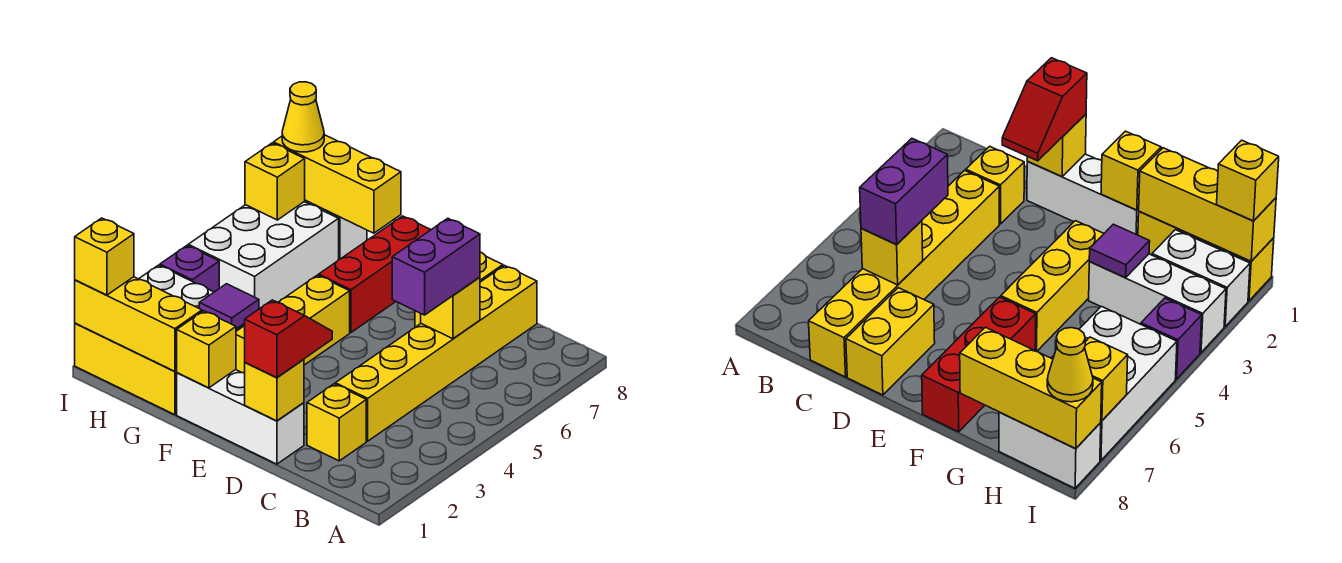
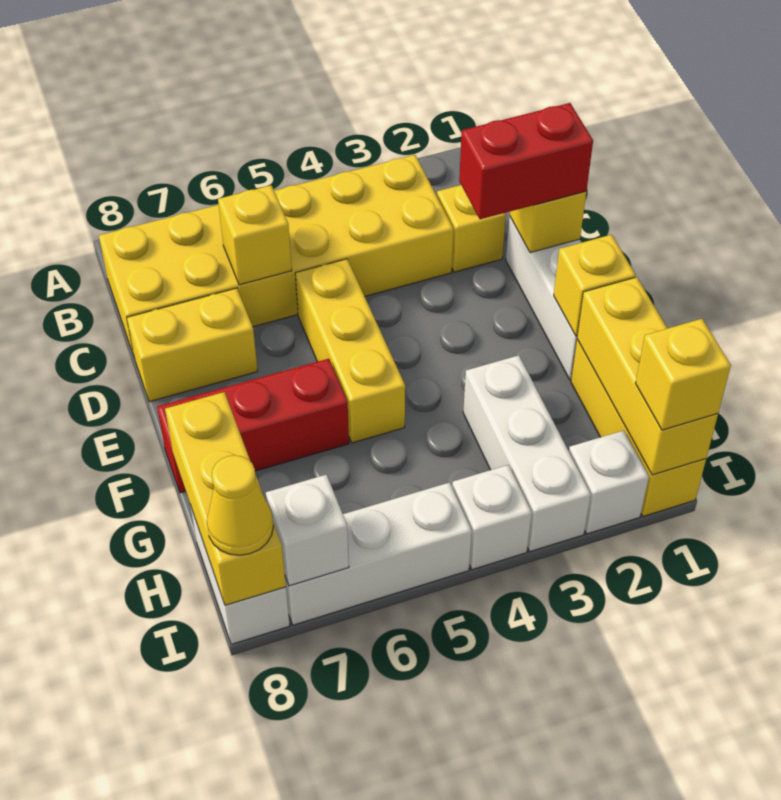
yellow brick C3:C8 level 1 -> yellow brick B3:C8 level 1
purple brick C5:C6 level 3 -> none
red slope D1:D2 level 3 top 1 -> red brick D1:D2 level 3
yellow brick F3:F5 level 1 -> yellow brick D5:F5 level 1
purple tile G3 level 2 -> none
white brick H2:I2 level 1 -> white brick I2 level 1
white brick H5:I7 level 1 -> white brick I5:I7 level 1
purple brick I4 level 1 -> white brick I4 level 1
yellow brick I7 level 2 -> white brick I7 level 2

